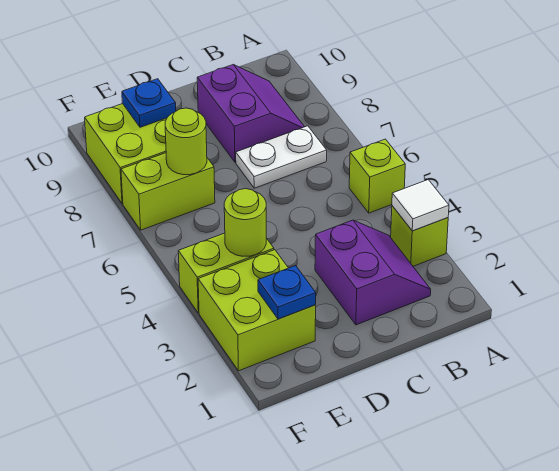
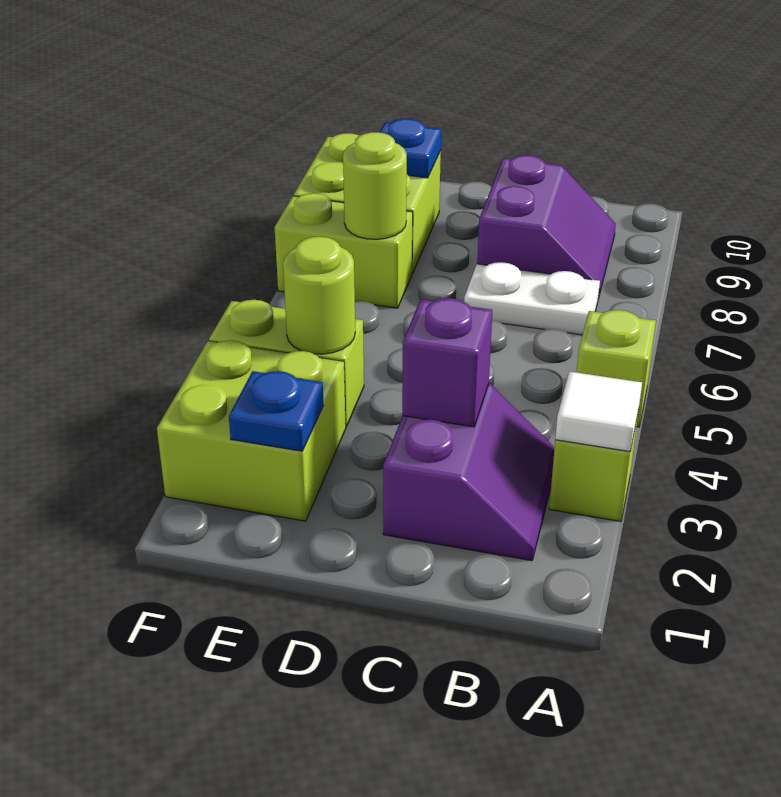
none -> purple brick C3 level 2

